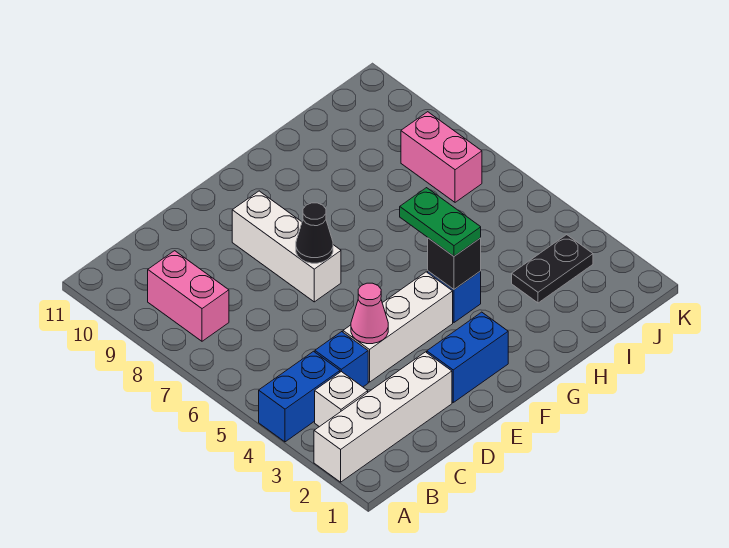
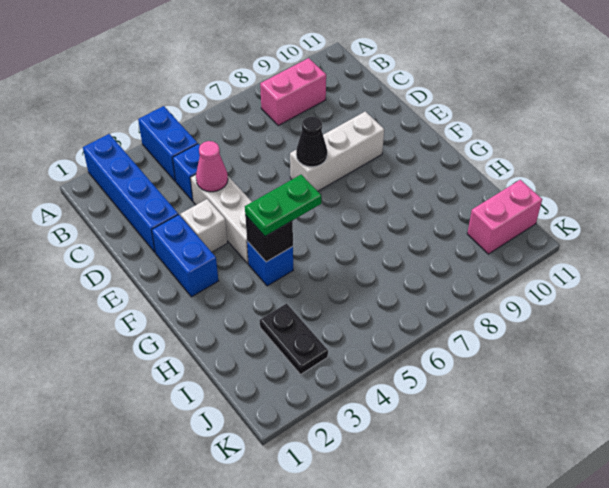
white brick A2:D2 level 1 -> blue brick A2:D2 level 1
white brick B3 level 1 -> white brick E3 level 1
pink brick J7:J8 level 1 -> pink brick J10:J11 level 1

